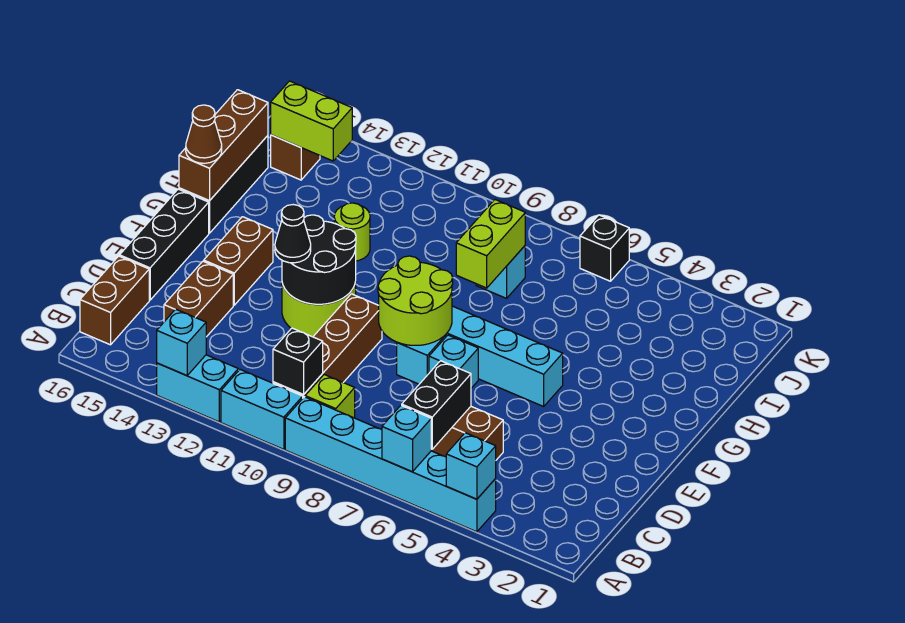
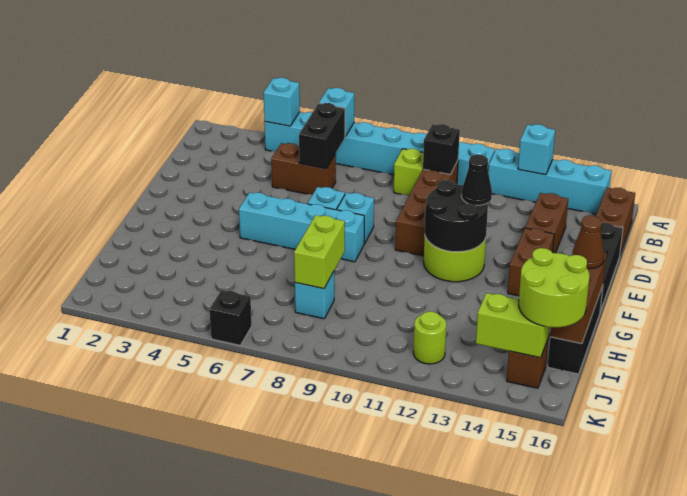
cyan brick A12:A13 level 1 -> cyan brick A12:A15 level 1
lime round brick E8:F9 level 2 -> lime round brick I15:J16 level 3
lime round brick H12 level 1 -> lime round brick J12 level 1

